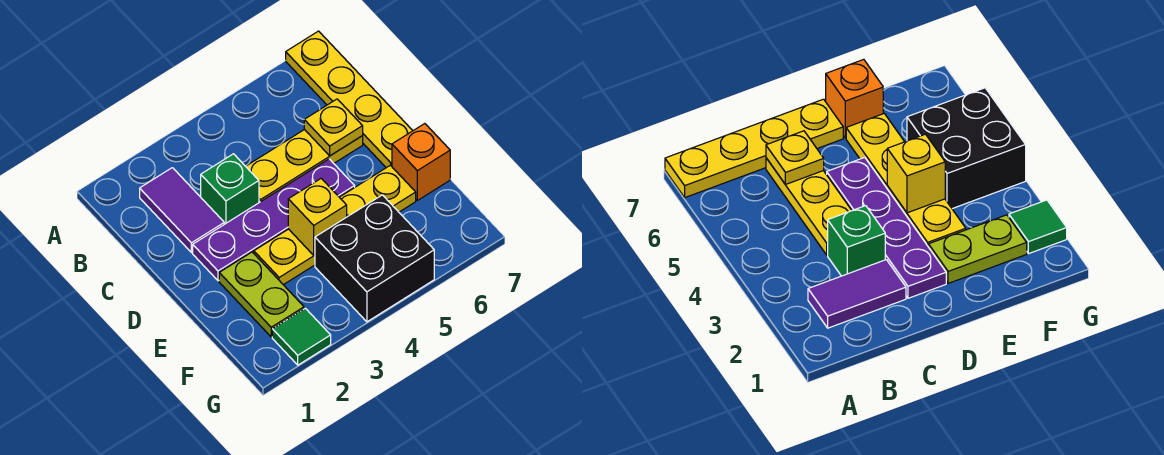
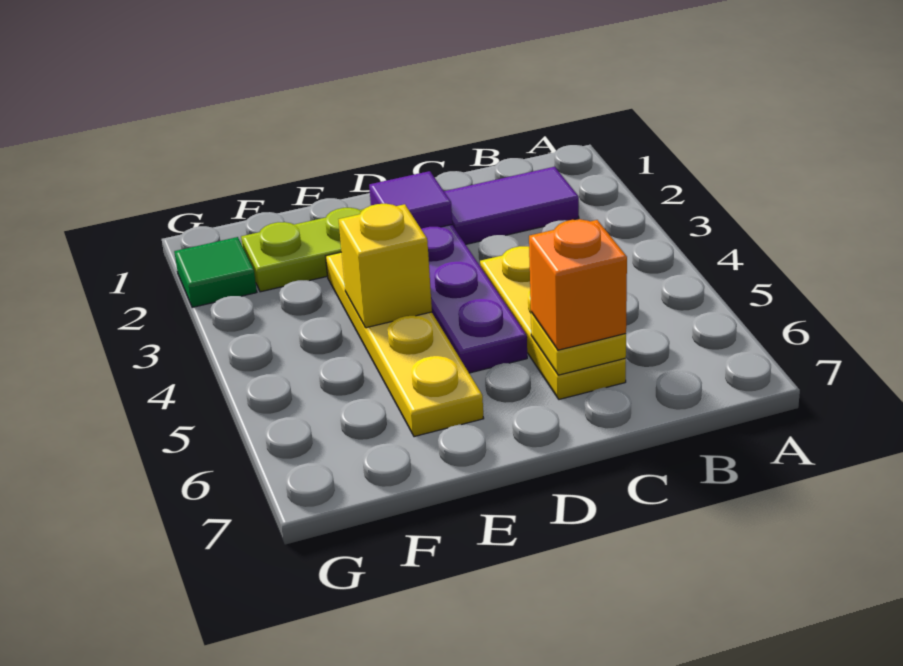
yellow plate A7:D7 level 1 -> none
green brick C3 level 1 -> none
none -> purple tile D2 level 2
orange brick E7 level 1 -> orange brick C6 level 3
black brick F4:G5 level 1 -> none

